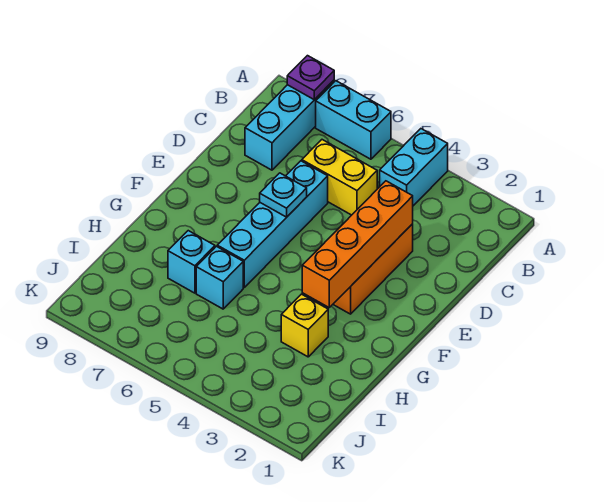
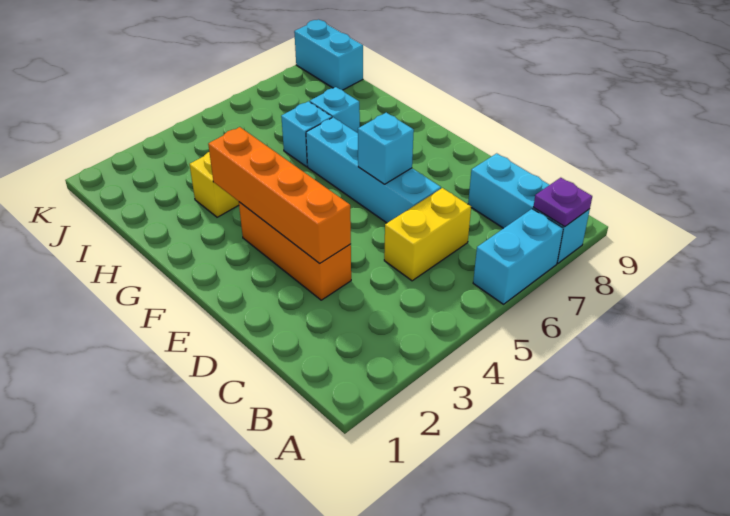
cyan brick A4:B4 level 1 -> cyan brick J9:K9 level 1
cyan plate E6 level 2 -> cyan brick E6 level 2

